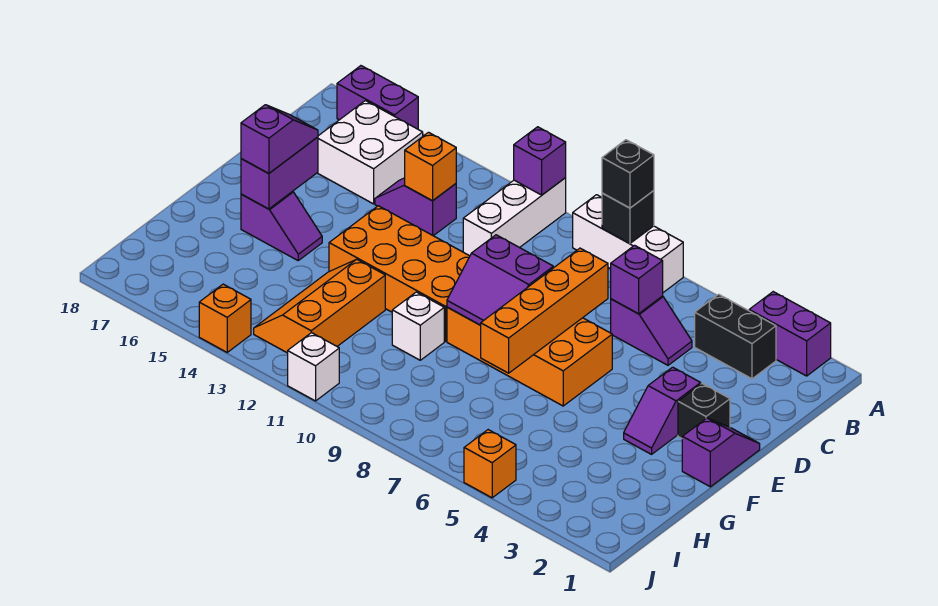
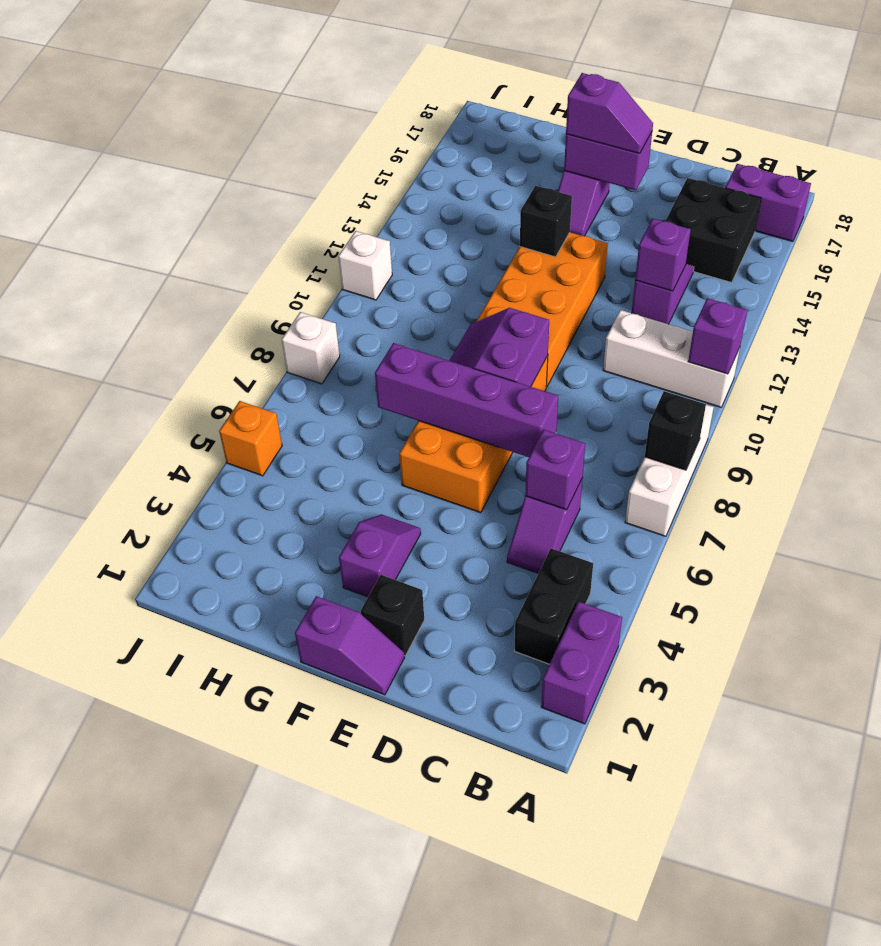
black brick A8 level 3 -> black brick F13 level 2
purple brick A16:A17 level 1 -> purple brick A17:B17 level 1
white brick B15:C16 level 1 -> black brick B15:C16 level 1
orange brick C13 level 2 -> purple brick C13 level 2
orange brick D7:G7 level 2 -> purple brick D7:G7 level 2
purple slope E3:F3 level 1 top E -> purple slope F3:F4 level 1 top 3
white brick G10 level 1 -> white brick J8 level 1
orange slope G12:I13 level 1 top 12 -> none
orange brick J14 level 1 -> none

